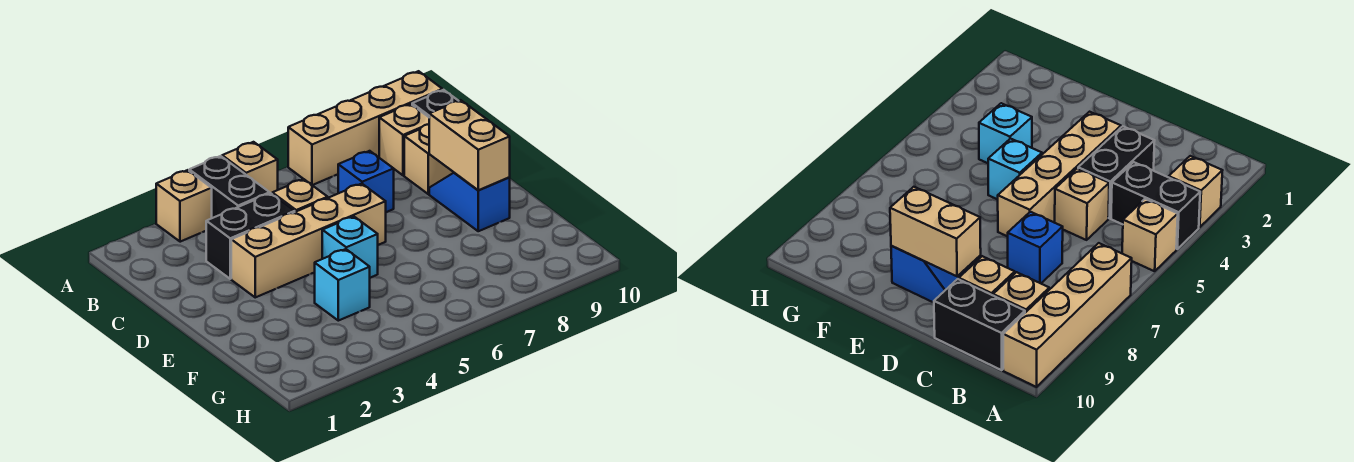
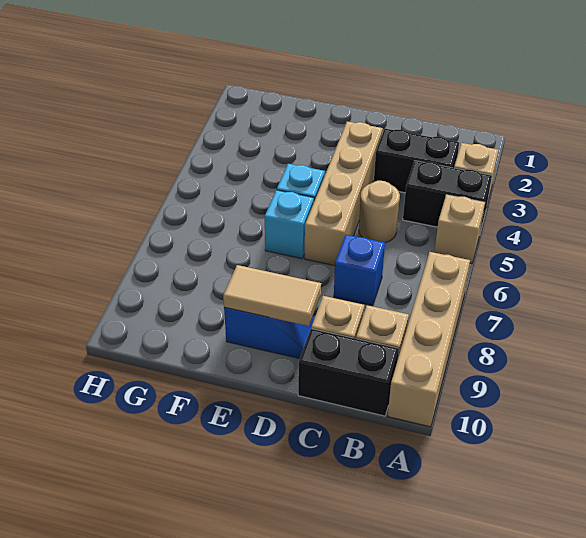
black brick C3:C4 level 1 -> black brick B3:C3 level 1
tan brick C5 level 1 -> tan round brick C5 level 1
tan brick D9:E9 level 2 -> tan tile D9:E9 level 2
cyan brick F4 level 1 -> cyan brick E6 level 1

